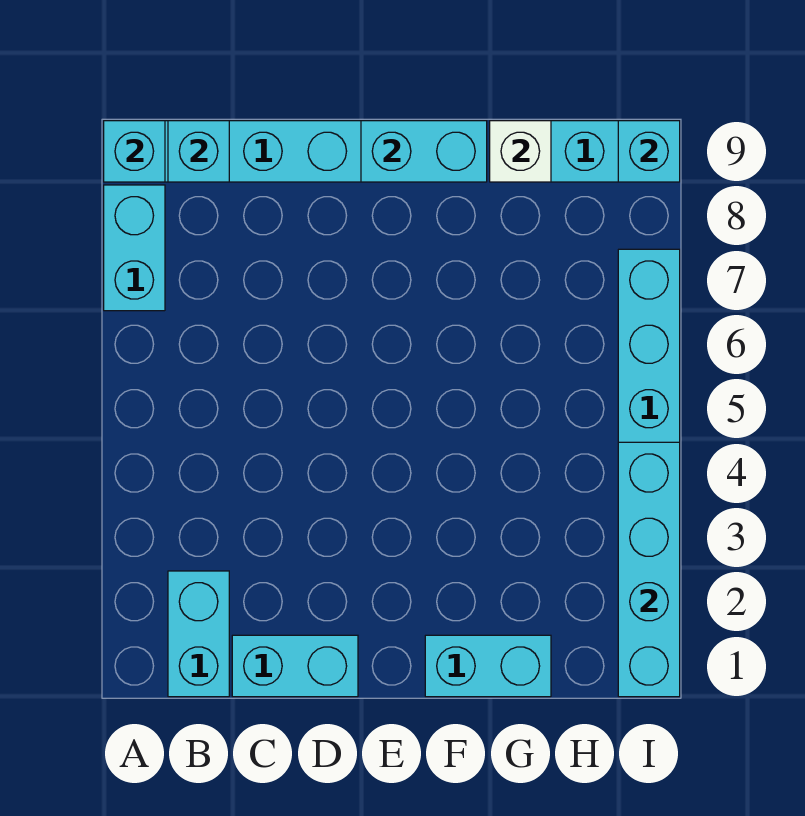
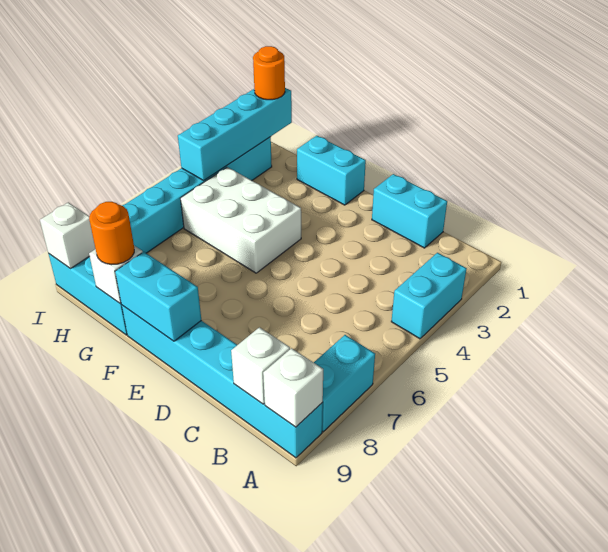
cyan brick A9 level 2 -> white brick A9 level 2
cyan brick B1:B2 level 1 -> cyan brick A3:A4 level 1
cyan brick B9 level 2 -> white brick B9 level 2
none -> white brick F4:H5 level 1
none -> orange round brick G9 level 3
none -> orange round brick I1 level 3
cyan brick I9 level 2 -> white brick I9 level 2

